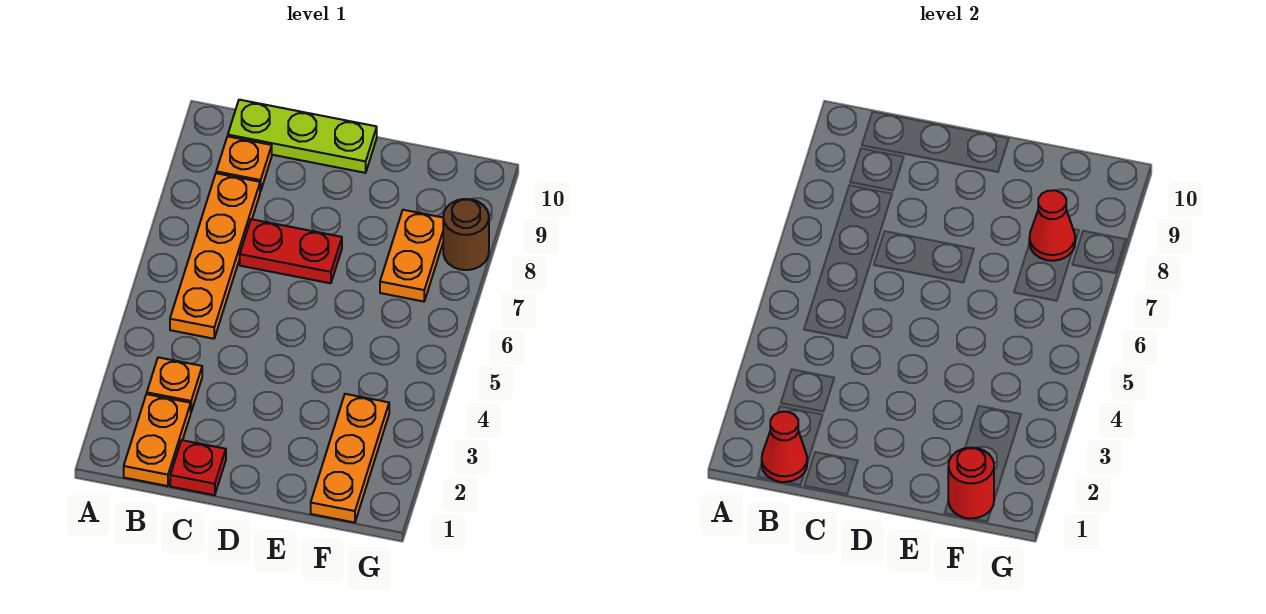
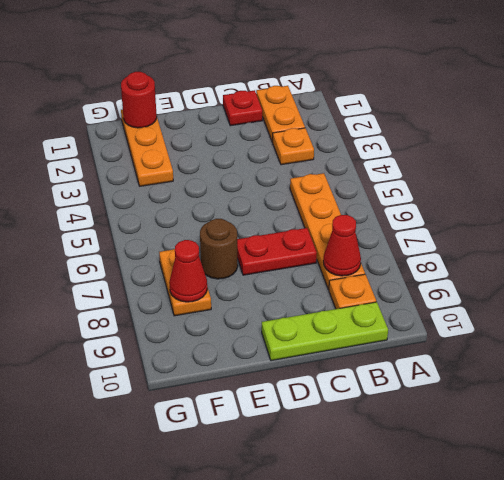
red cone B1 level 2 -> red cone B8 level 2
brown round brick G8 level 1 -> brown round brick E7 level 1

